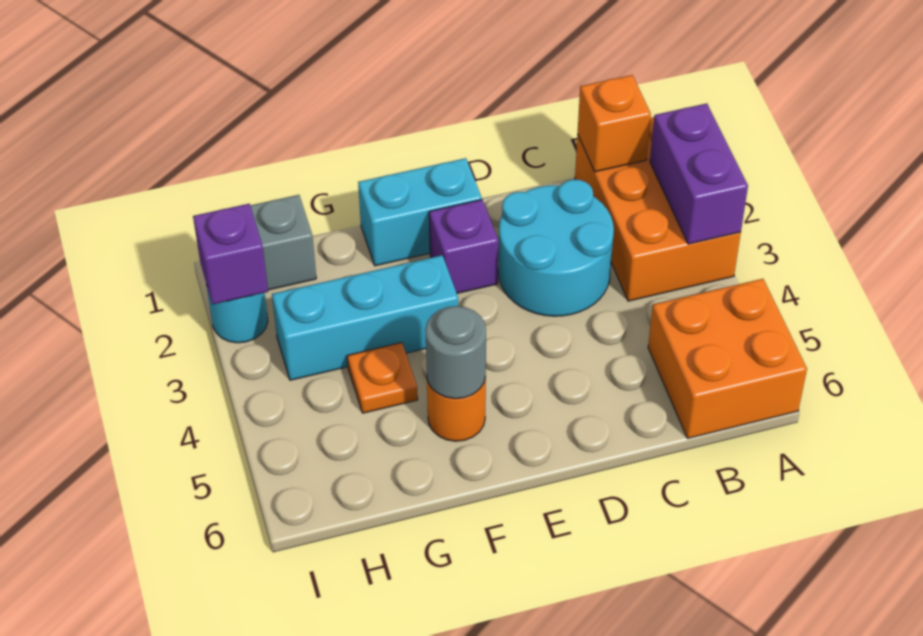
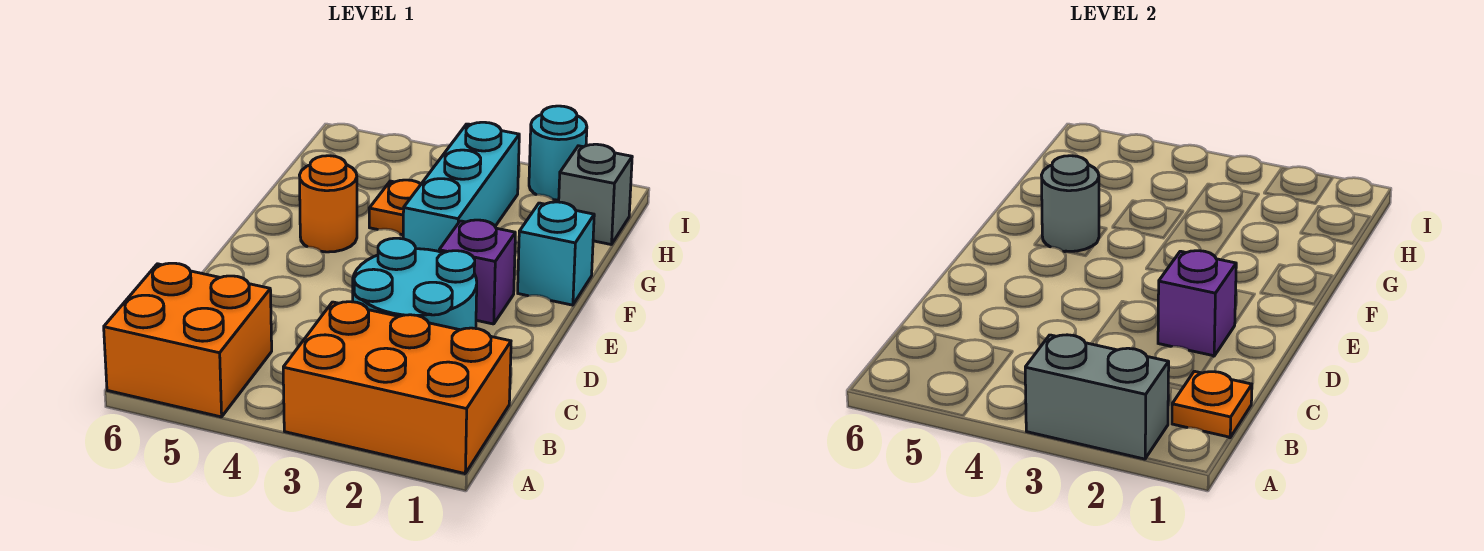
purple brick A2:A3 level 2 -> grey brick A2:A3 level 2
orange brick B1 level 2 -> orange plate B1 level 2
cyan brick E1:F1 level 1 -> cyan brick F1 level 1
purple brick I2 level 2 -> purple brick D2 level 2

